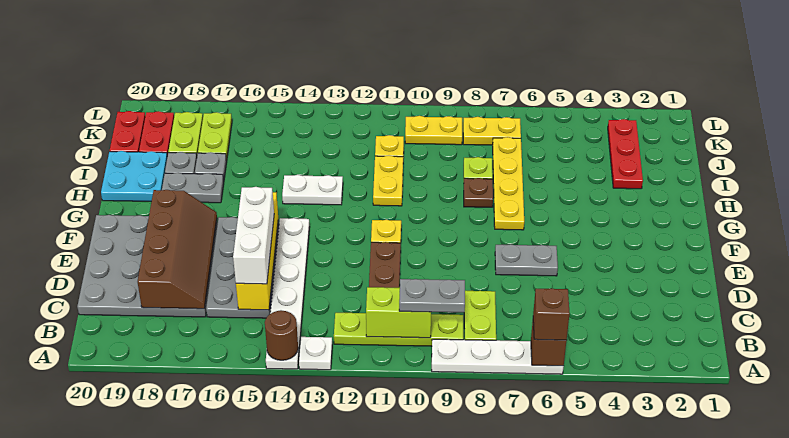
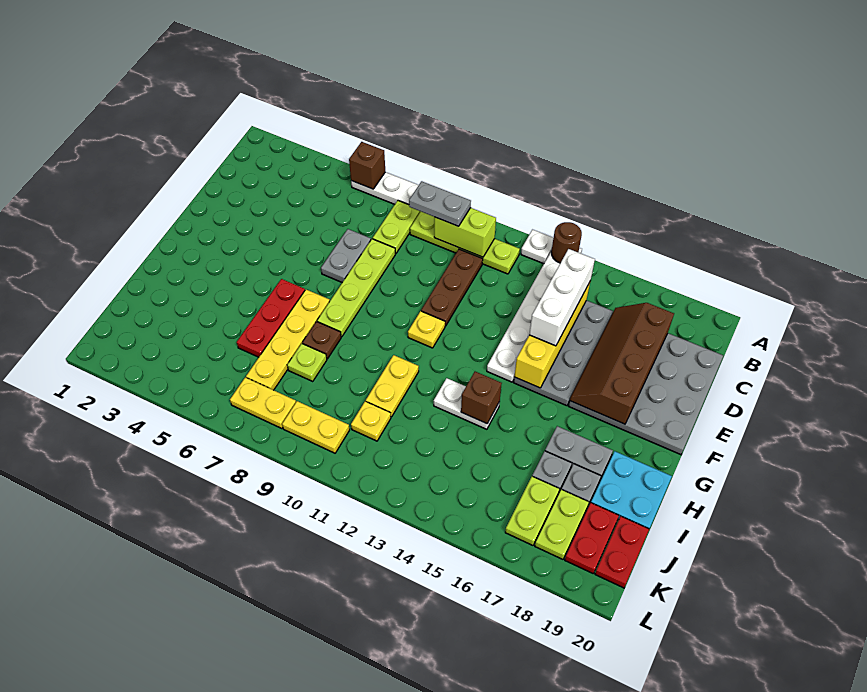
brown brick A6 level 3 -> brown brick H14 level 2
none -> lime plate D8:G8 level 1
grey plate E6:E7 level 1 -> grey plate D7:E7 level 1
red plate I3:K3 level 1 -> red plate G6:I6 level 1

